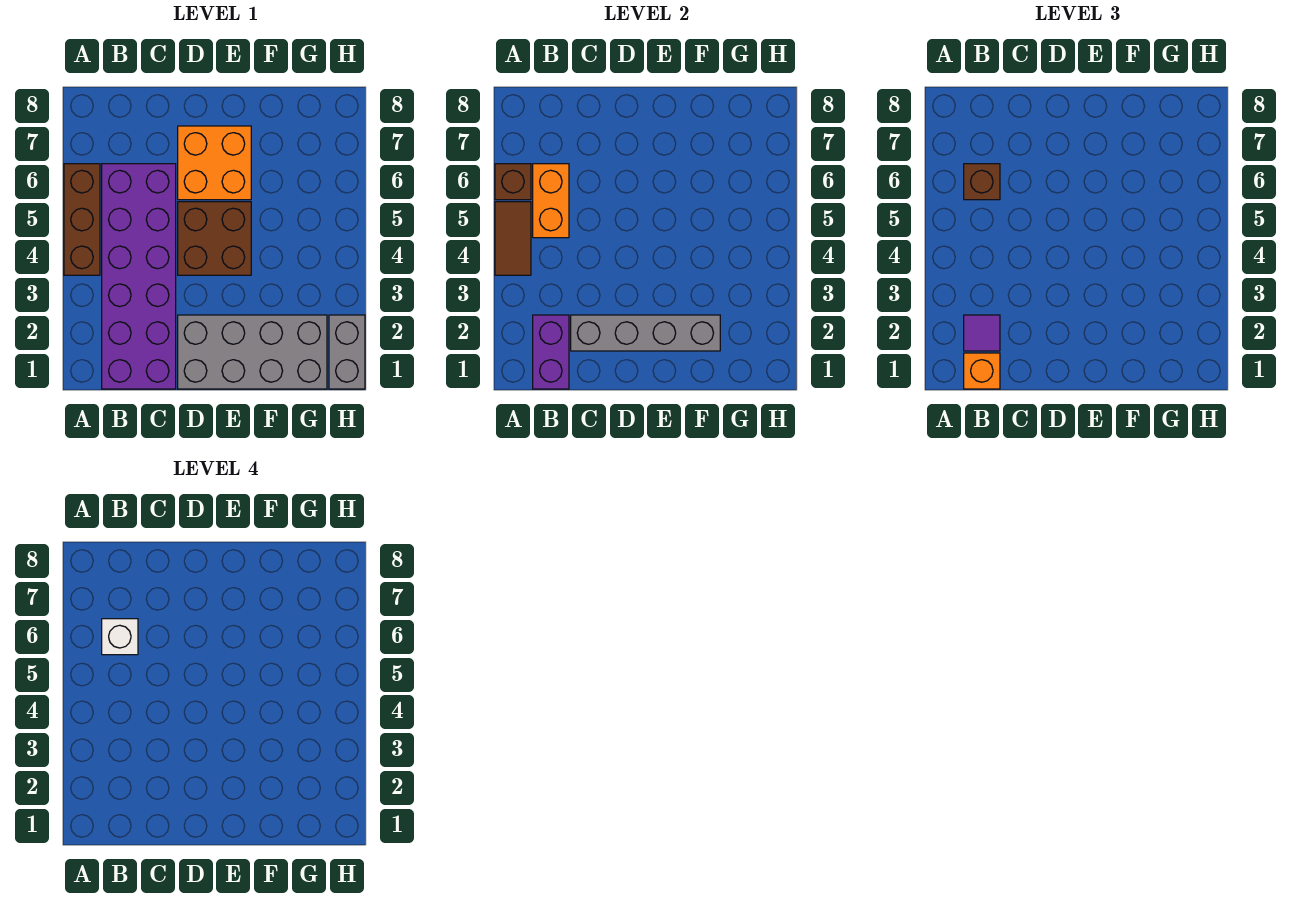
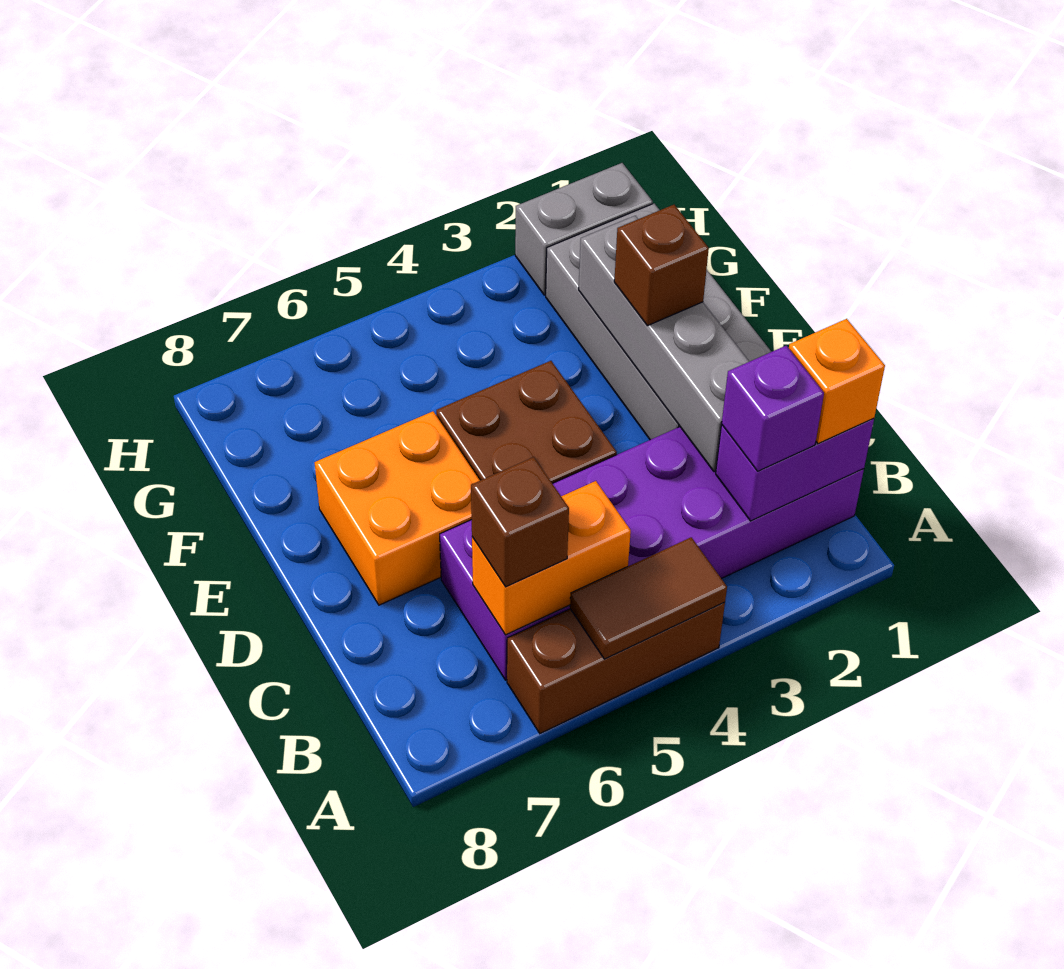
brown brick A6 level 2 -> brown brick E2 level 3
purple tile B2 level 3 -> purple brick B2 level 3
white brick B6 level 4 -> none

